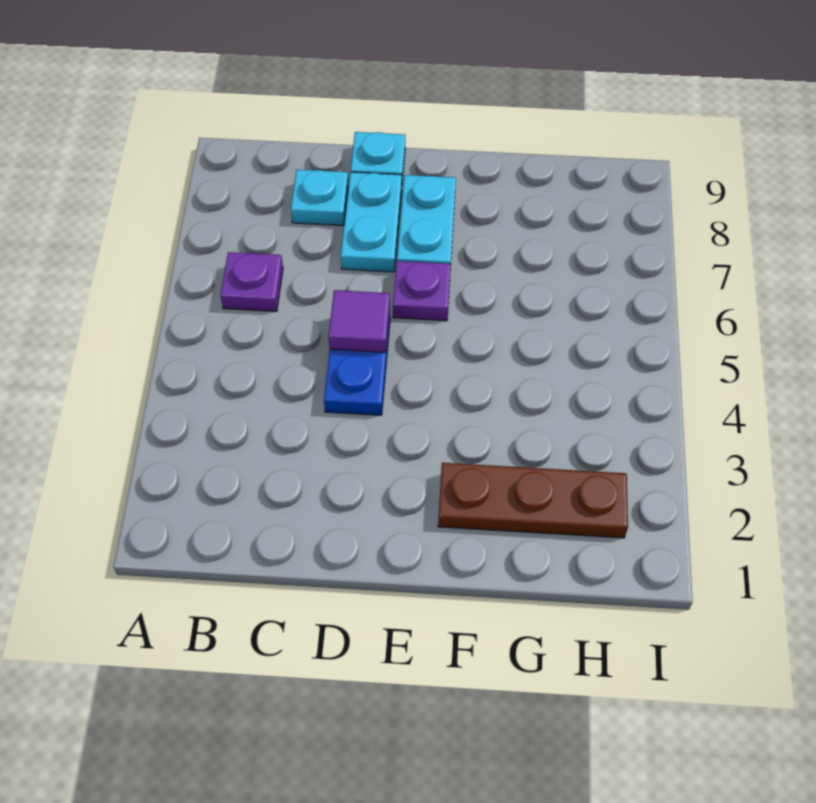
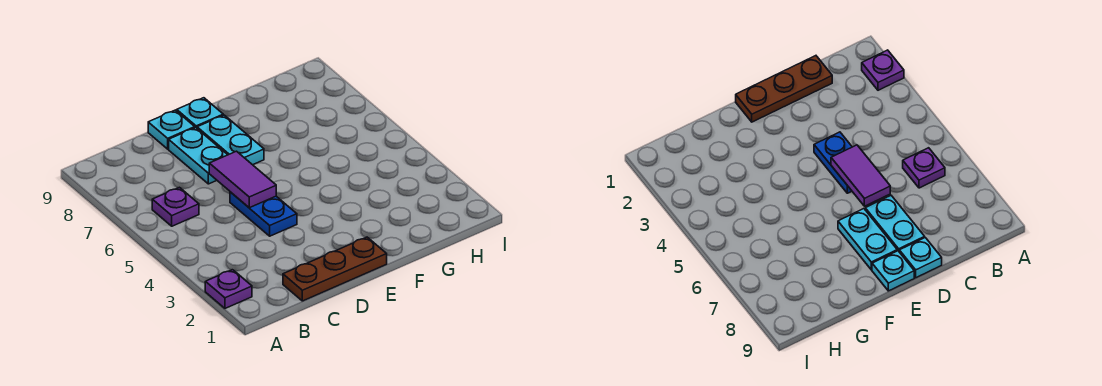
cyan plate C8 level 1 -> cyan plate E9 level 1
purple tile D5 level 2 -> purple tile D5:D6 level 2
purple plate E6 level 1 -> purple plate A2 level 1
brown plate F2:H2 level 1 -> brown plate C1:E1 level 1

